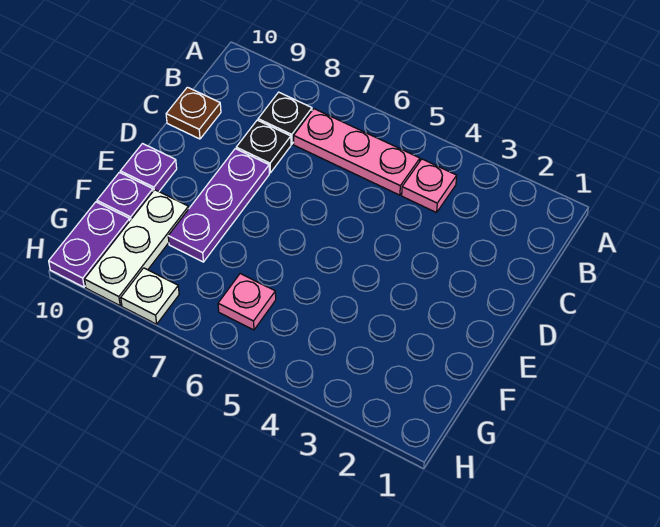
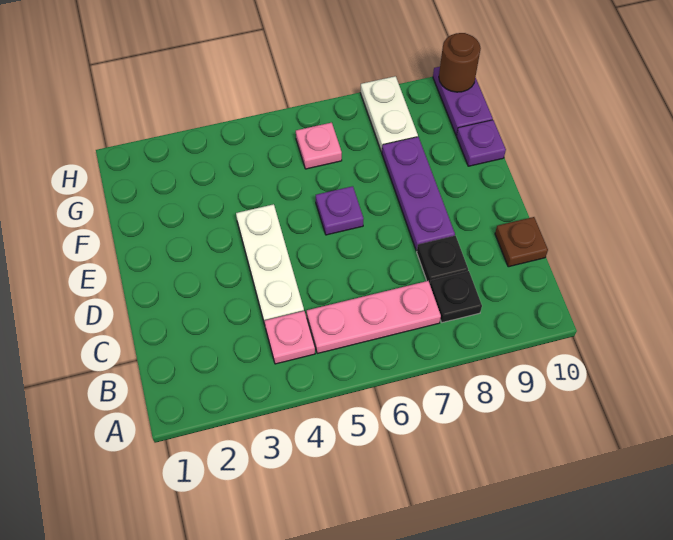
purple plate E10 level 1 -> purple plate E6 level 1
white plate F9:H9 level 1 -> white plate C4:E4 level 1
white plate H8 level 1 -> white plate G8:H8 level 1
none -> brown round brick H10 level 2

